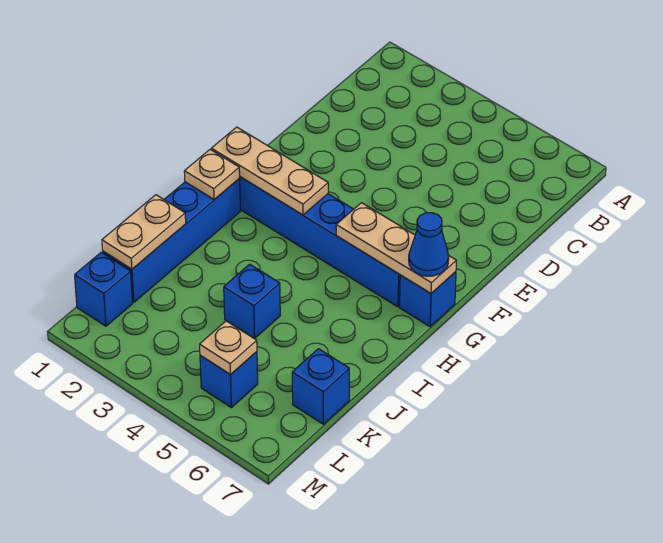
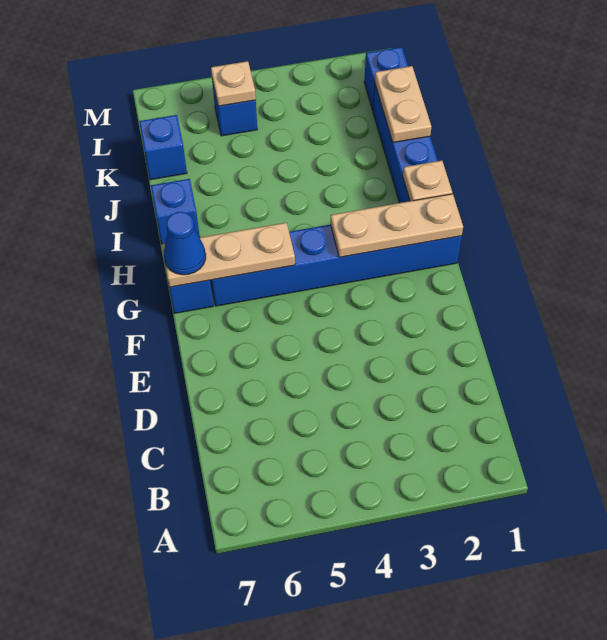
blue brick J4 level 1 -> blue brick I7 level 1

